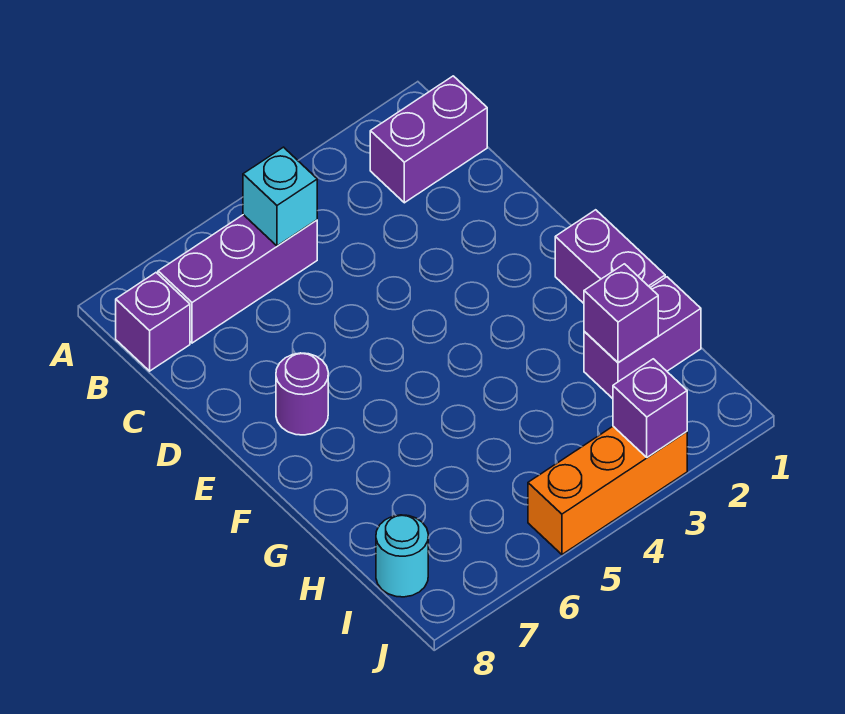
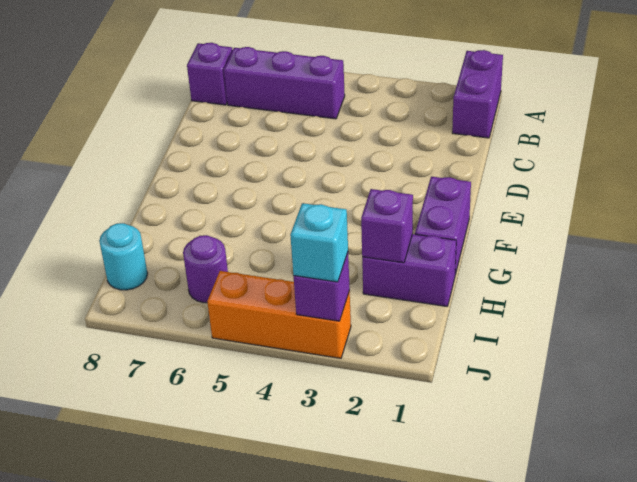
purple brick B1:B2 level 1 -> purple brick A1:B1 level 1
cyan brick B5 level 2 -> cyan brick J3 level 3
purple round brick E7 level 1 -> purple round brick I6 level 1

